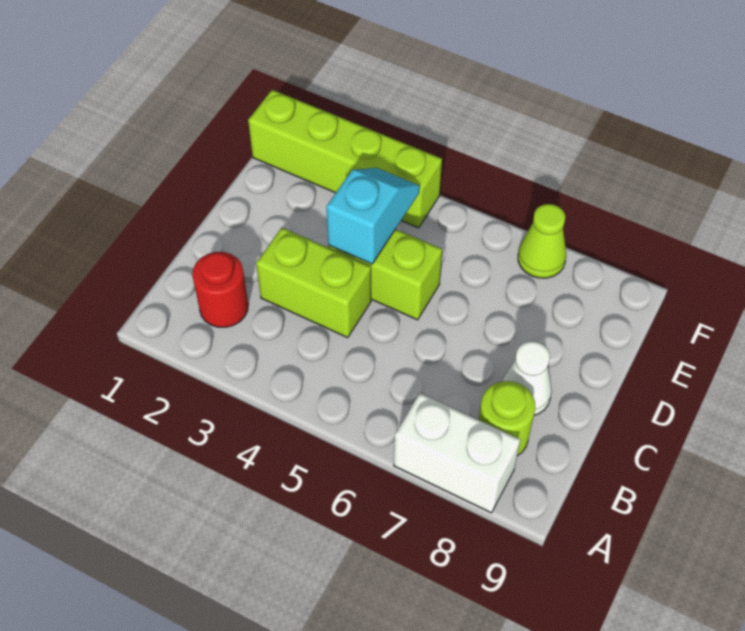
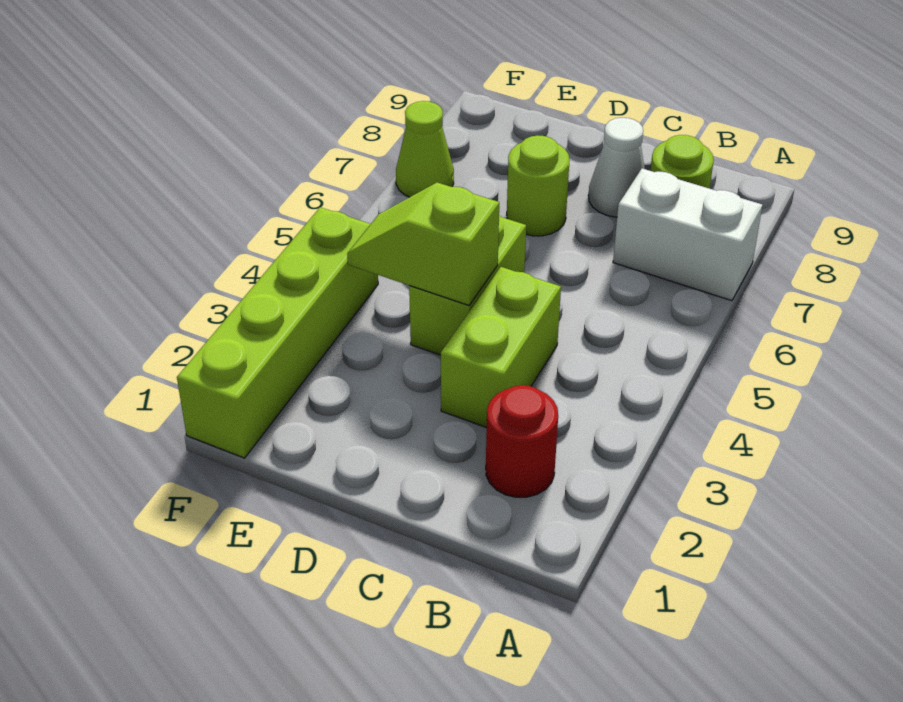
white brick A7:A8 level 1 -> white brick A7:B7 level 1
cyan slope D4:E4 level 2 top D -> lime slope D4:E4 level 2 top D
none -> lime round brick D7 level 1

